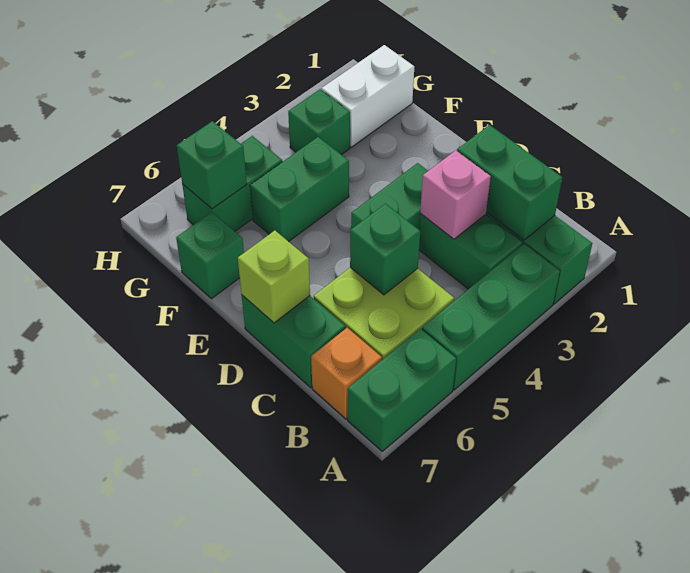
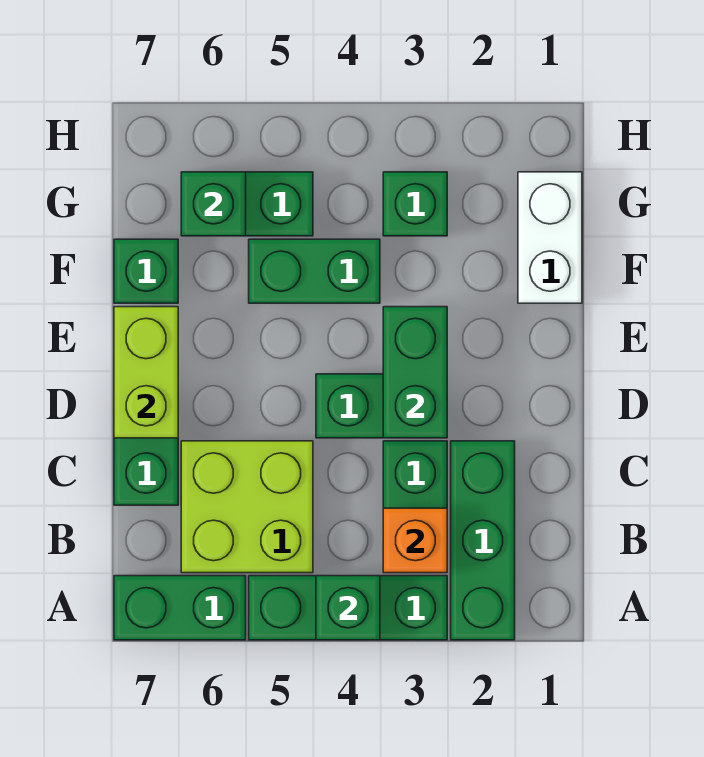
green brick B2:C2 level 2 -> green brick D3:E3 level 2
orange brick B7 level 1 -> orange brick B3 level 2
pink brick C3 level 2 -> none
green brick C5 level 2 -> green brick A4 level 2
lime brick D7 level 2 -> lime brick D7:E7 level 2
white brick G1:G2 level 1 -> white brick F1:G1 level 1

